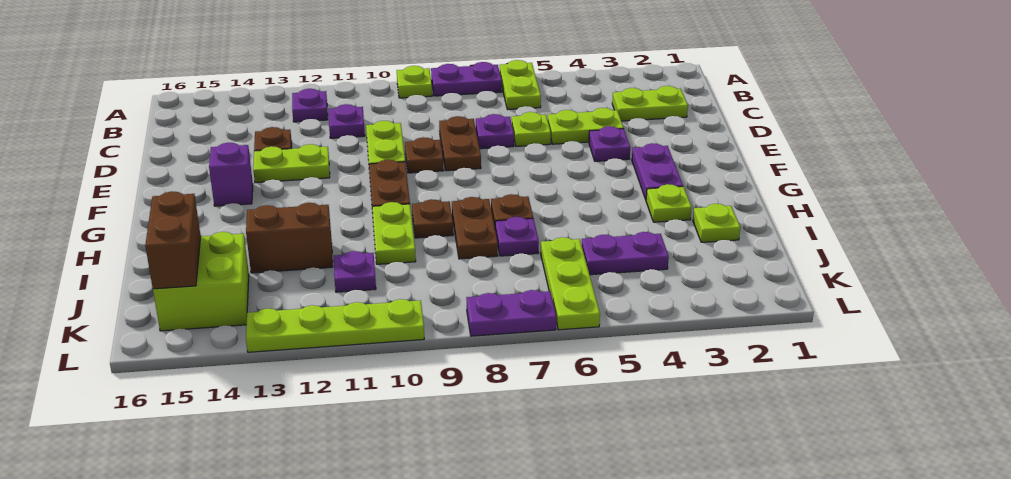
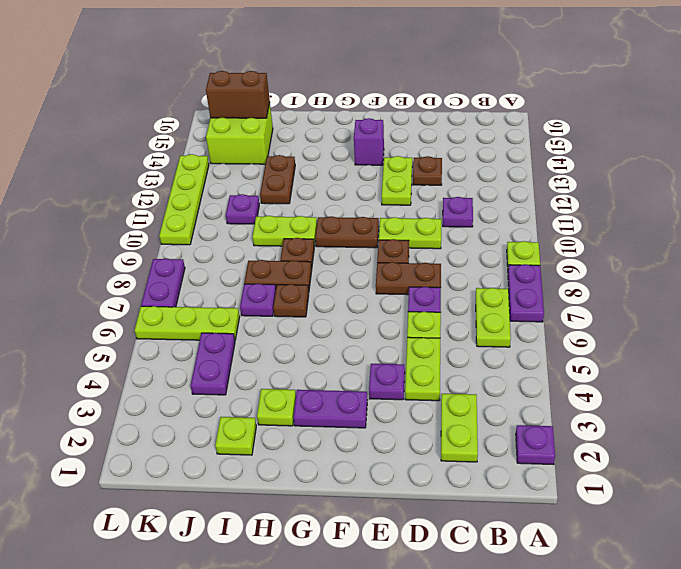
lime plate A6:B6 level 1 -> lime plate B6:B7 level 1
purple plate B12 level 1 -> purple plate A2 level 1
brown brick I12:I13 level 1 -> brown plate I12:I13 level 1

